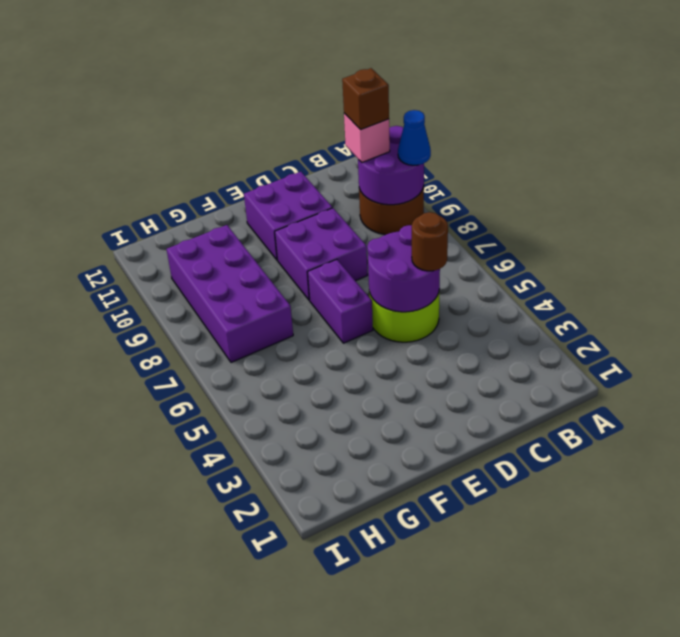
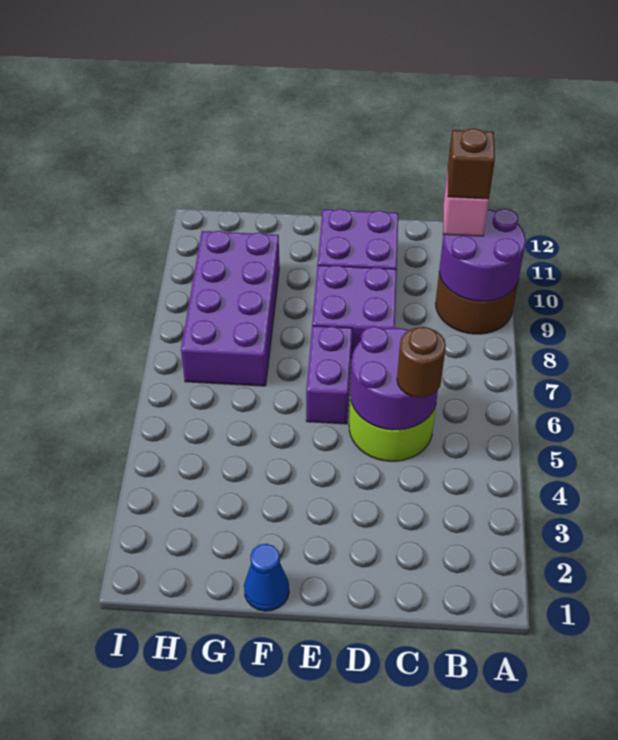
blue cone A9 level 3 -> blue cone F1 level 1

